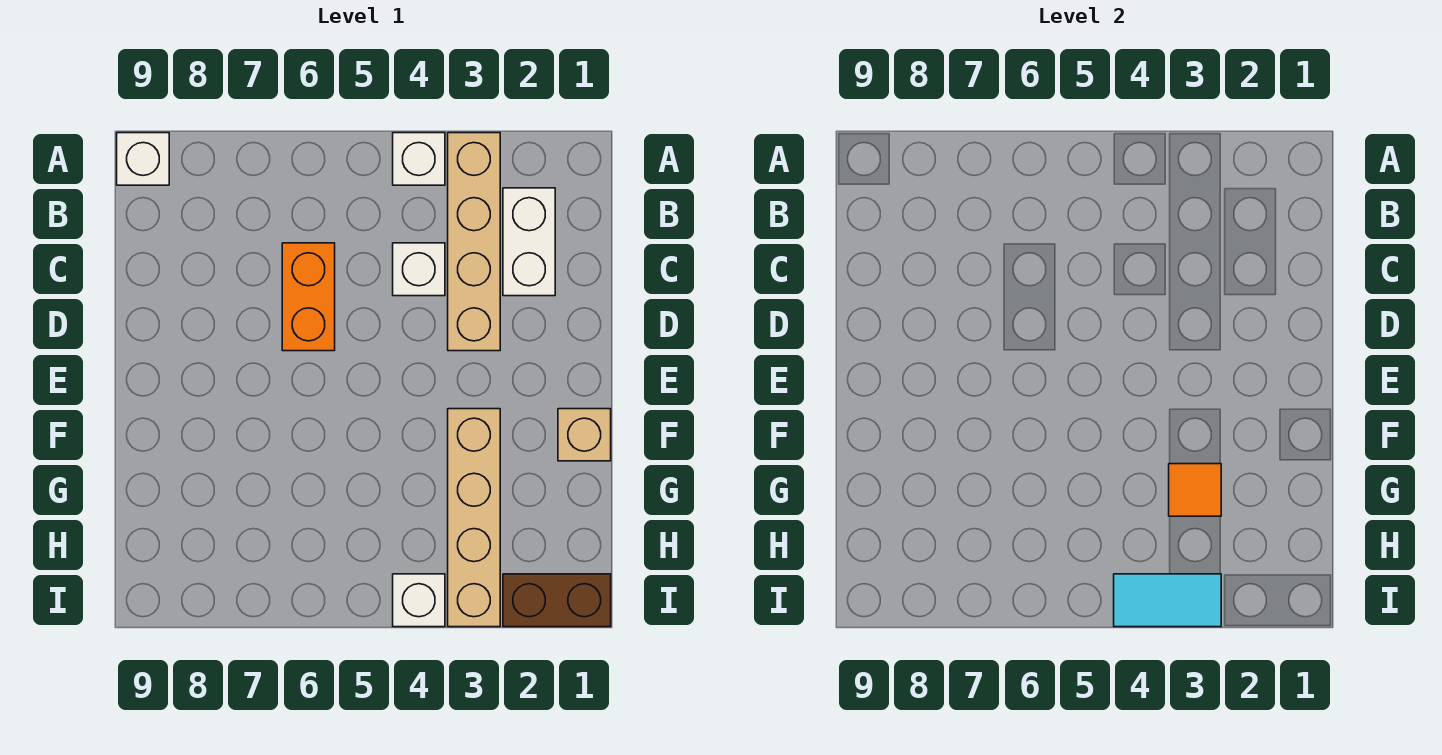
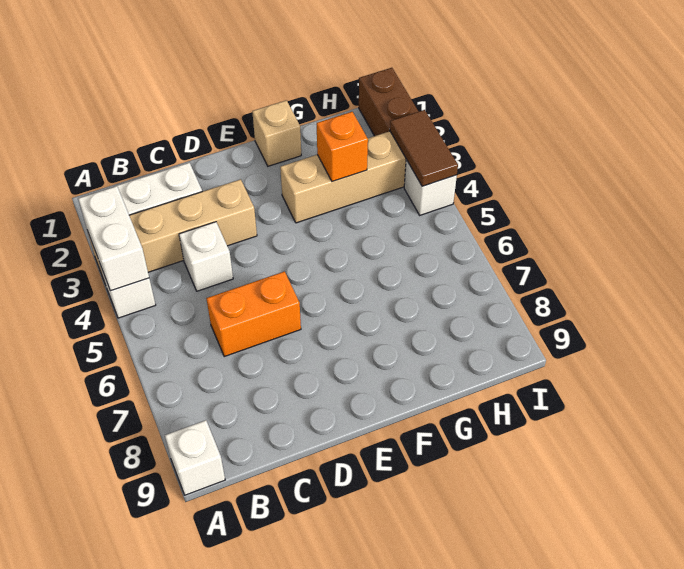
none -> white brick A3:A4 level 2
orange tile G3 level 2 -> orange brick G3 level 2
cyan tile I3:I4 level 2 -> brown tile I3:I4 level 2

